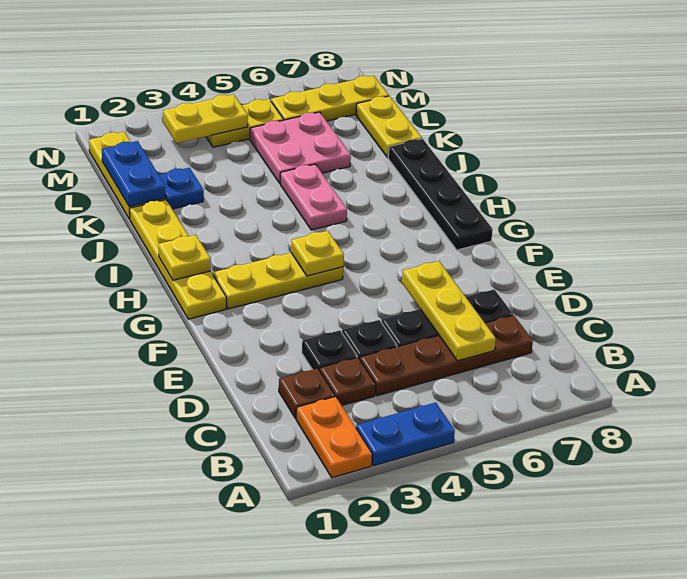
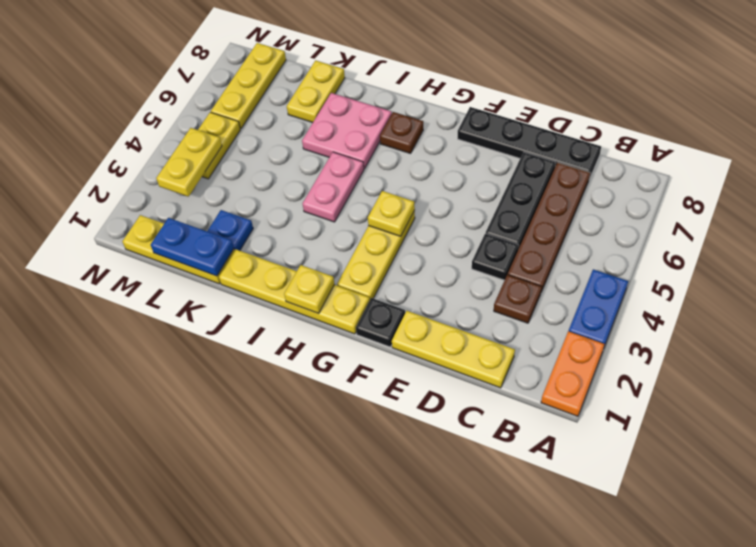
orange plate A2:B2 level 1 -> orange plate A1:A2 level 1
brown plate C2 level 1 -> brown plate H7 level 1
yellow plate C6:E6 level 2 -> yellow plate C1:E1 level 1
black plate D3 level 1 -> black plate F1 level 1
black plate G8:J8 level 1 -> black plate C8:F8 level 1
pink plate I5:J5 level 1 -> pink plate I4:I5 level 1
pink plate K5:L6 level 1 -> pink plate I6:J7 level 1
yellow plate K8:L8 level 1 -> yellow plate K7:K8 level 1

